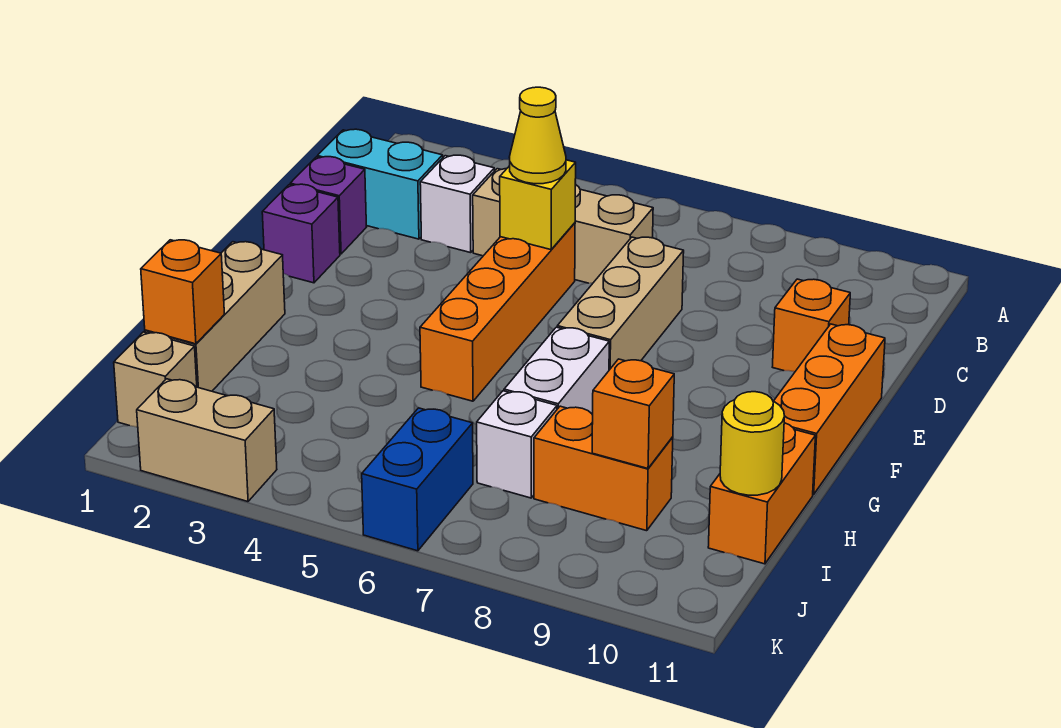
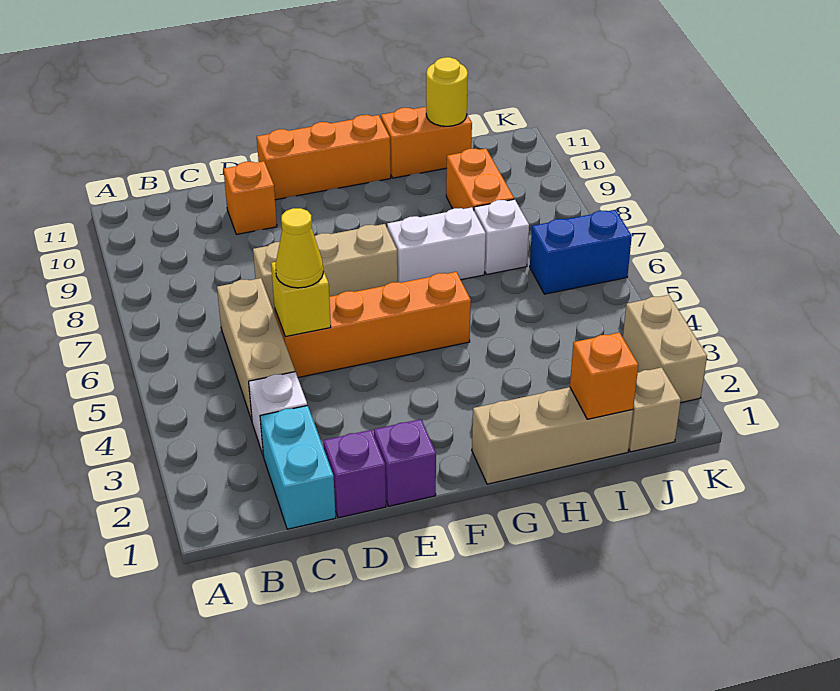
orange brick I9 level 2 -> none

